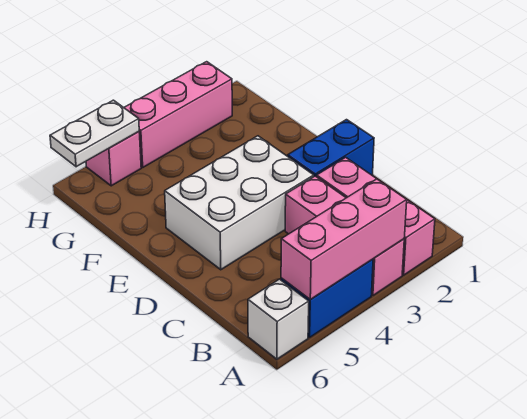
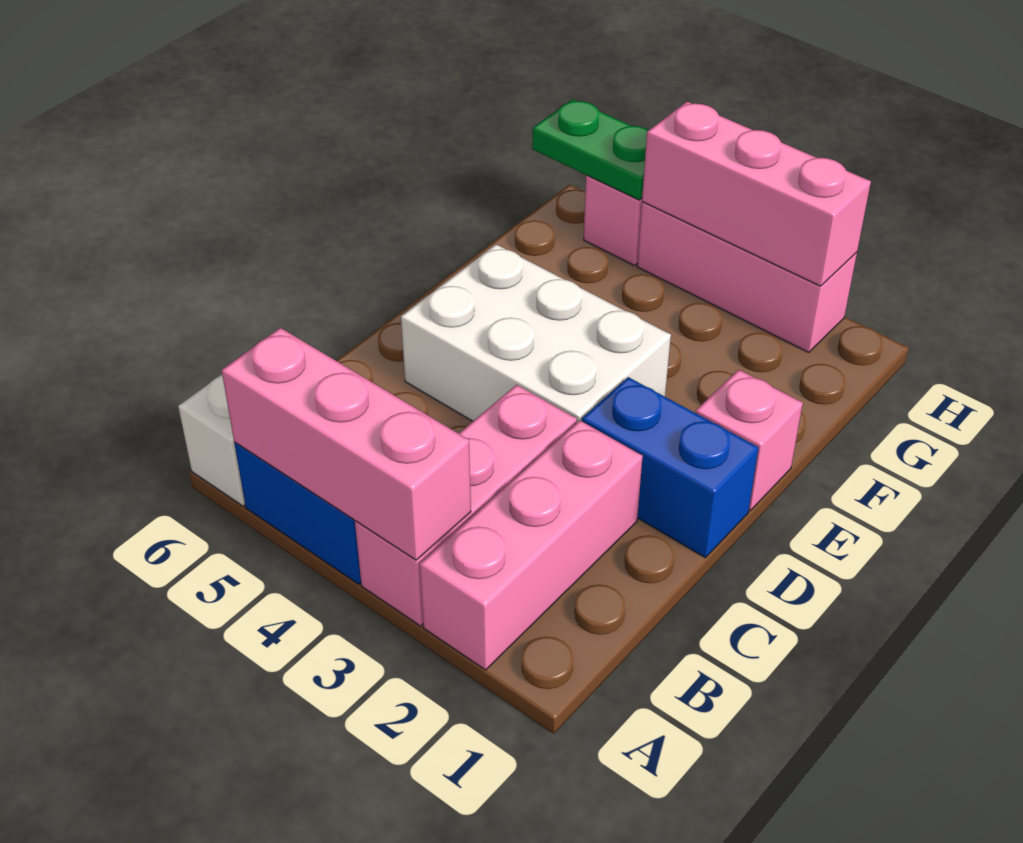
none -> pink brick E1 level 1
none -> pink brick H2:H4 level 2
white plate H5:H6 level 2 -> green plate H5:H6 level 2

